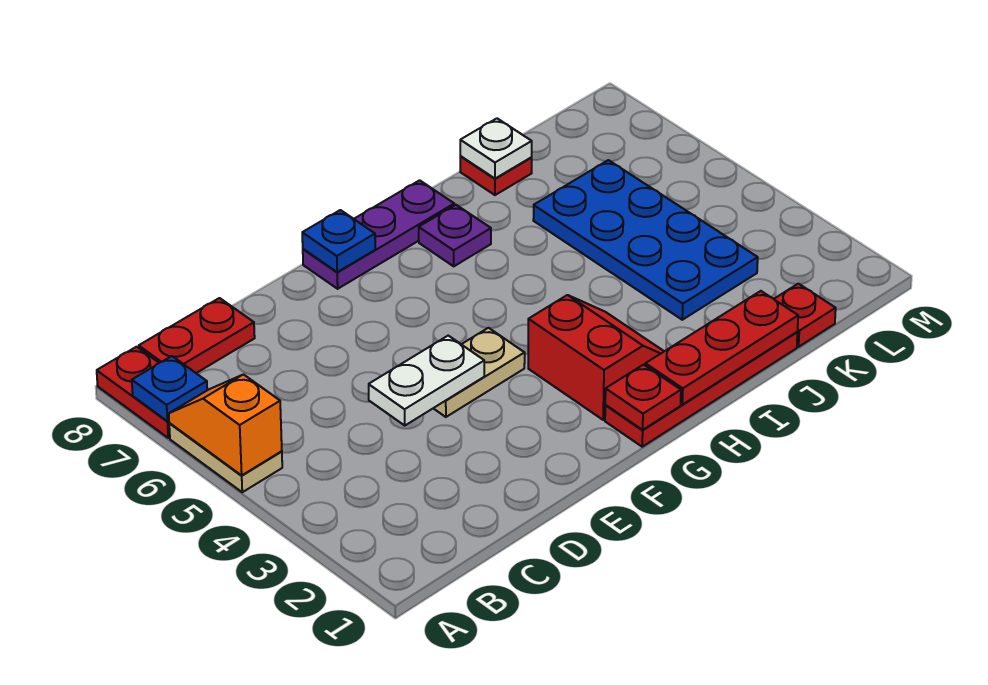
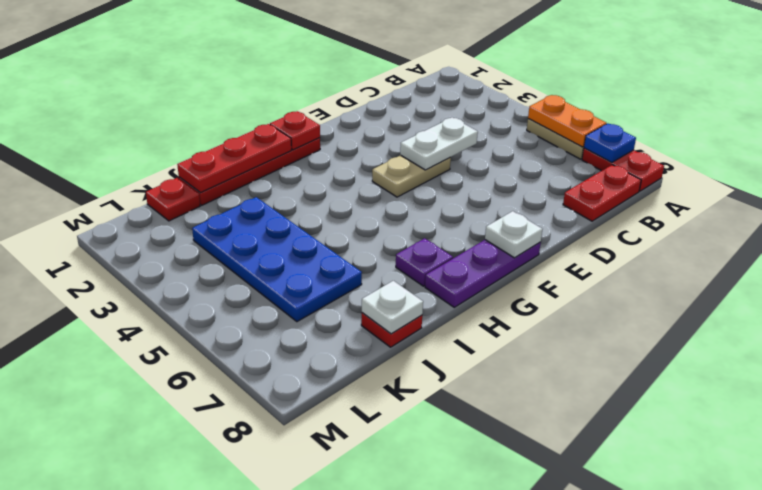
orange slope A5:A6 level 2 top 5 -> orange plate A5:A6 level 2
blue plate F8 level 2 -> white plate F8 level 2
red slope G2:H3 level 1 top G -> none

